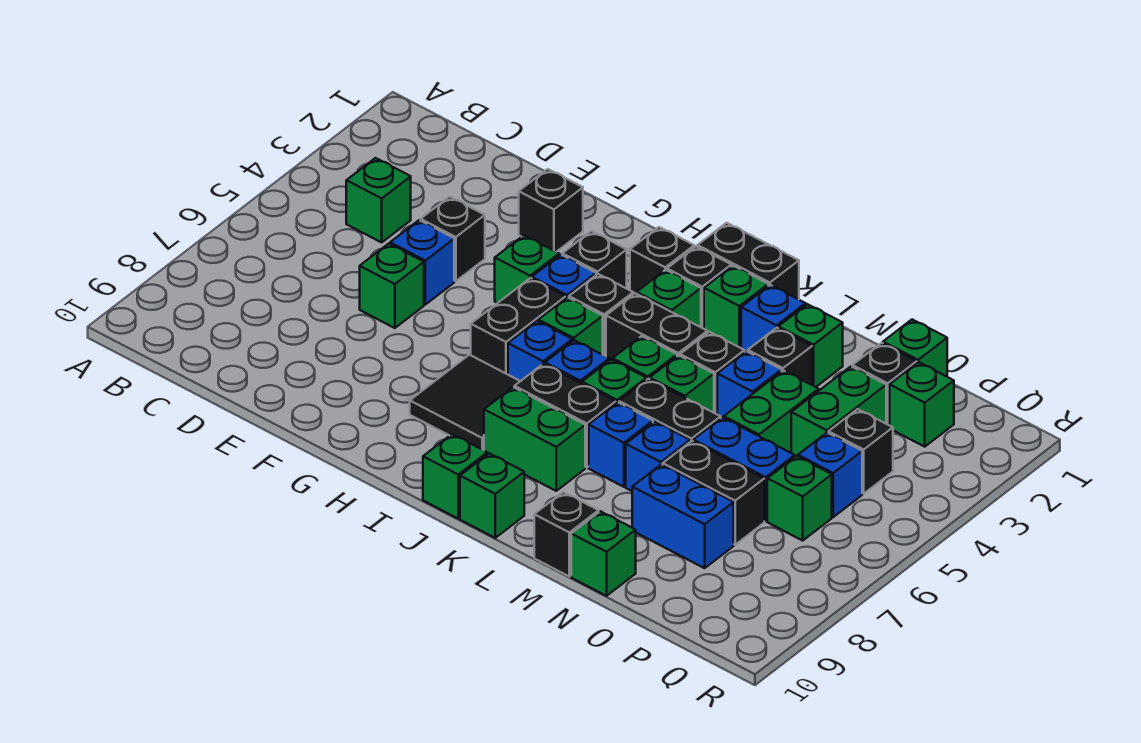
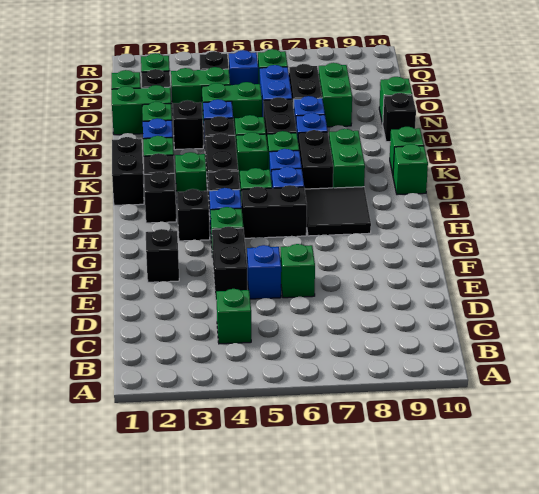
black brick E4 level 1 -> black brick E4:F4 level 1
none -> green brick N1:N2 level 1
blue brick N8:O8 level 1 -> green brick N8:O8 level 1

